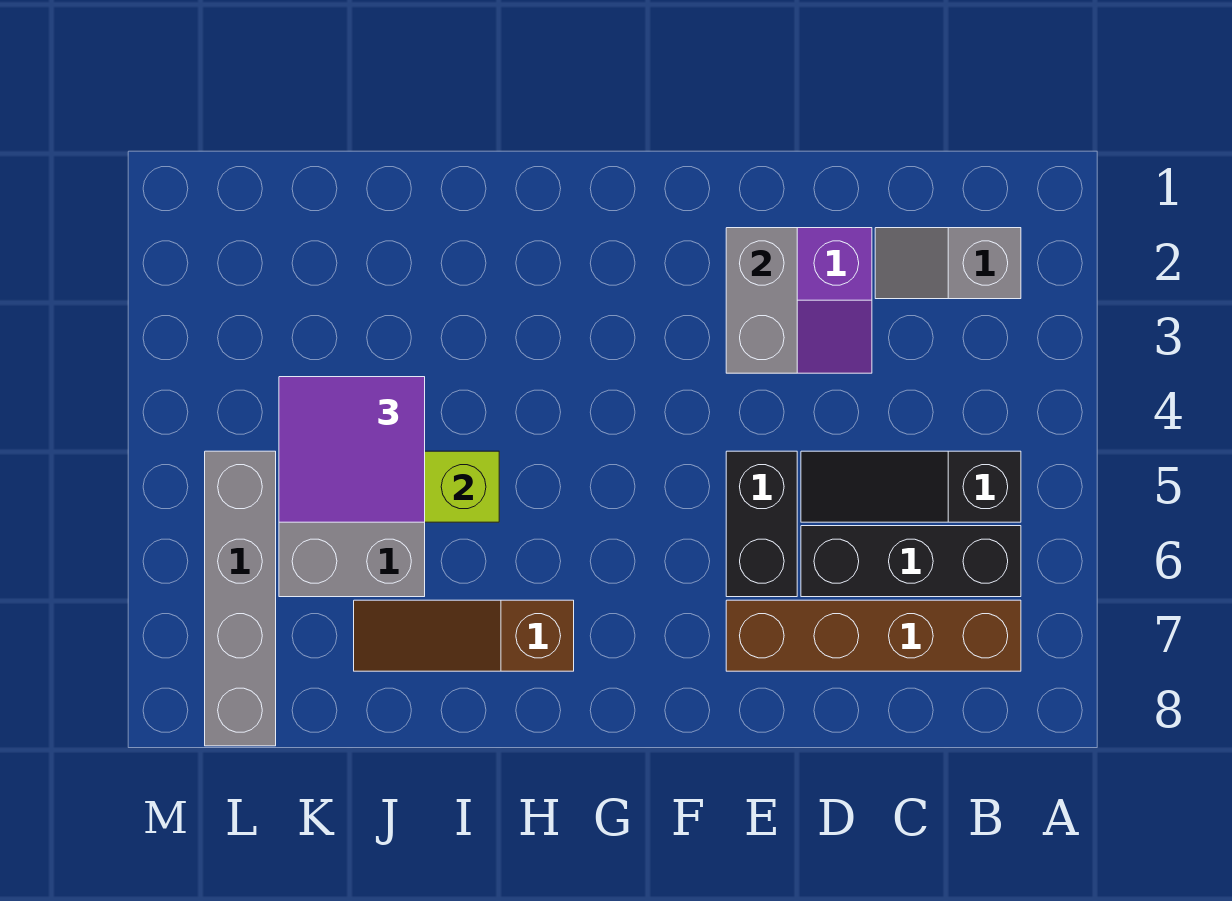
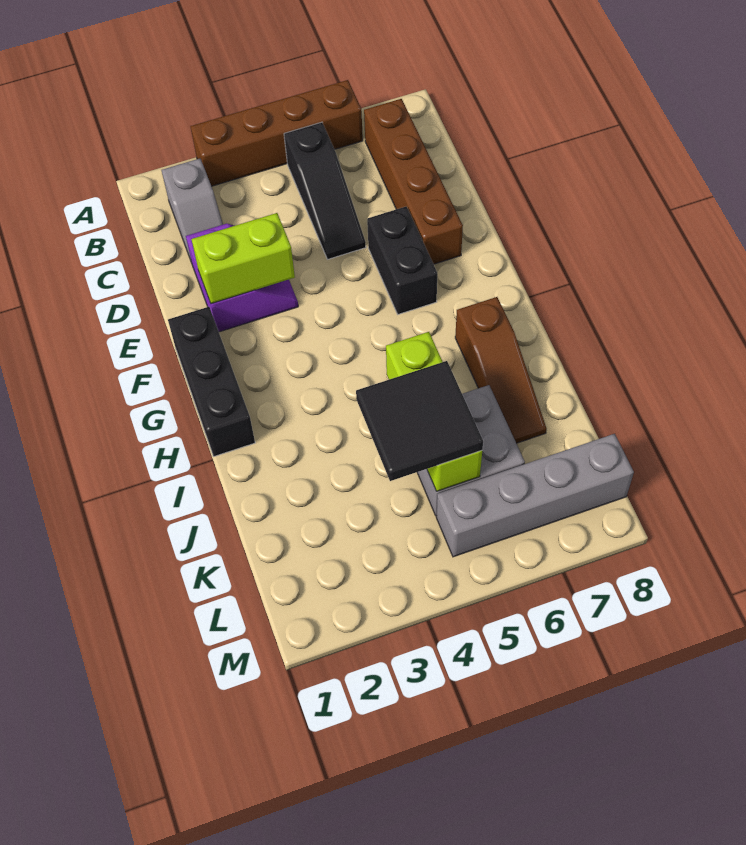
none -> brown brick A3:A6 level 1
black brick B6:D6 level 1 -> black brick F1:H1 level 1
grey brick E2:E3 level 2 -> lime brick E2:E3 level 2
black brick E5:E6 level 1 -> black brick E6:F6 level 1
purple tile J4:K5 level 3 -> black tile J4:K5 level 3

